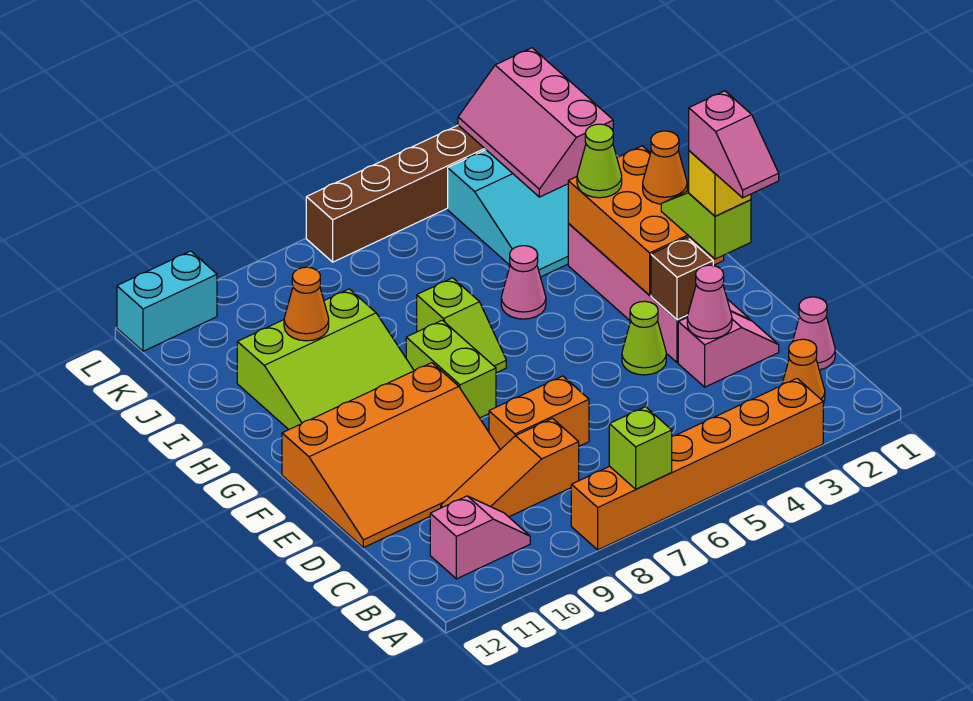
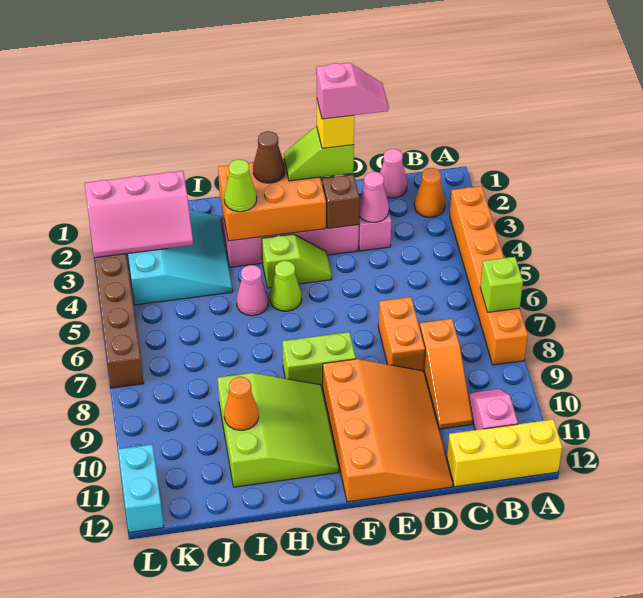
none -> yellow brick A12:C12 level 1
lime cone E4 level 1 -> lime cone G5 level 1
orange cone G2 level 3 -> brown cone G2 level 3
lime slope G7:H7 level 1 top H -> lime slope F4:G4 level 1 top G

